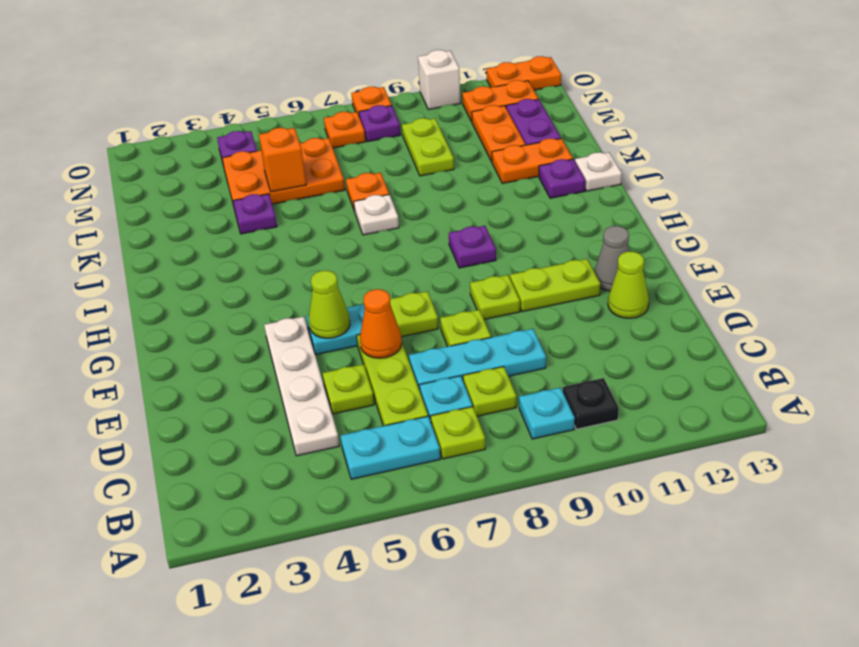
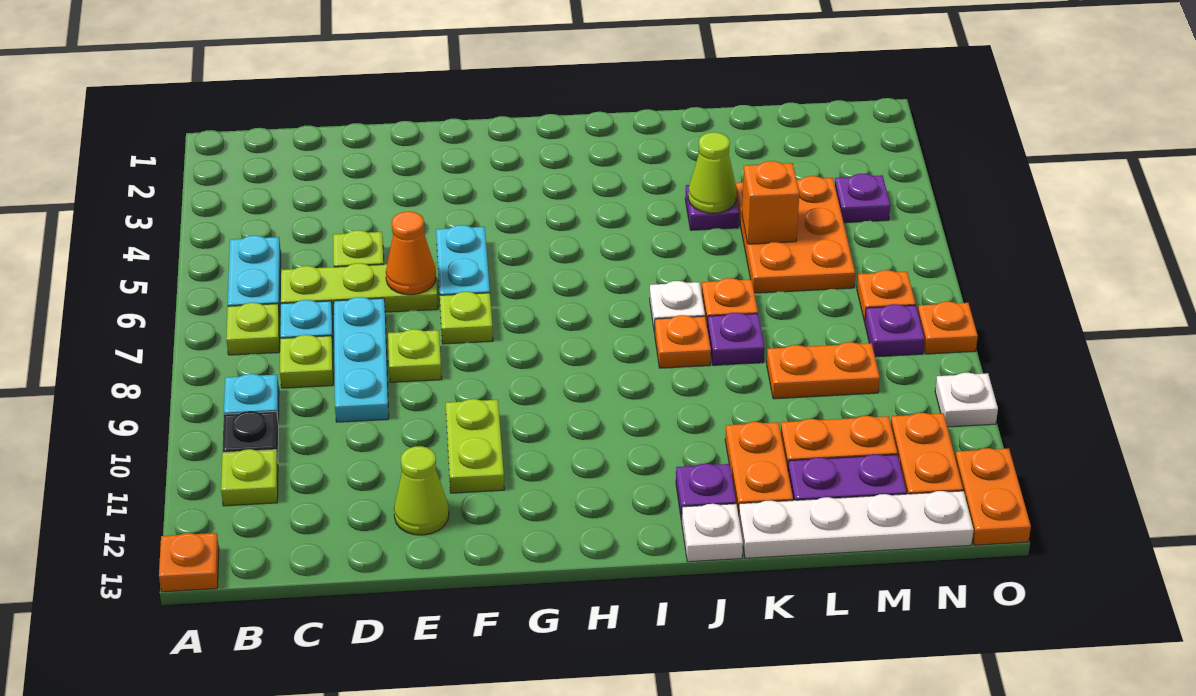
none -> orange plate A13 level 1
white plate C4:F4 level 1 -> white plate K13:N13 level 1
lime cone F5 level 2 -> lime cone K4 level 2
lime plate F9 level 1 -> lime plate B11 level 1
grey cone F12 level 1 -> none
purple plate H9 level 1 -> purple plate K8 level 1
none -> orange plate J8 level 1
lime plate L9:M9 level 1 -> orange plate L9:M9 level 1
white brick O10 level 1 -> white plate O10 level 1

